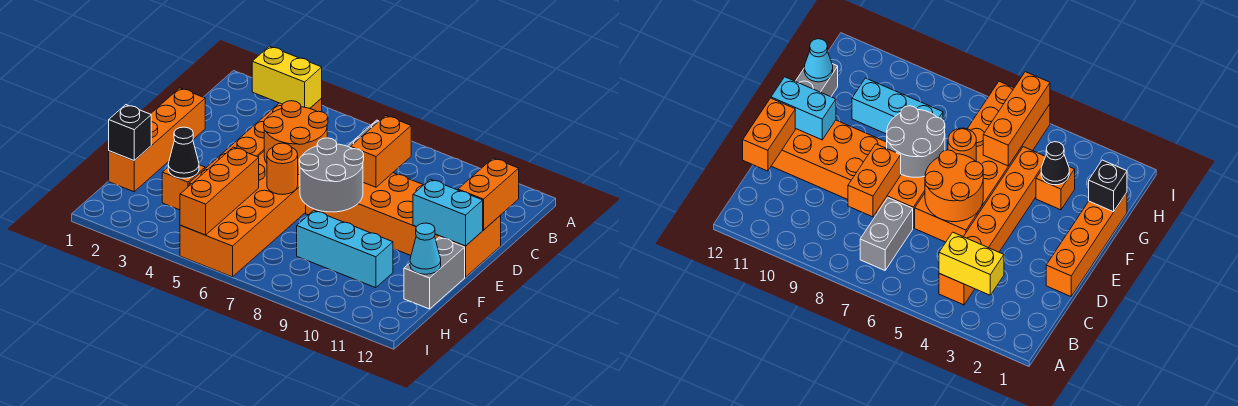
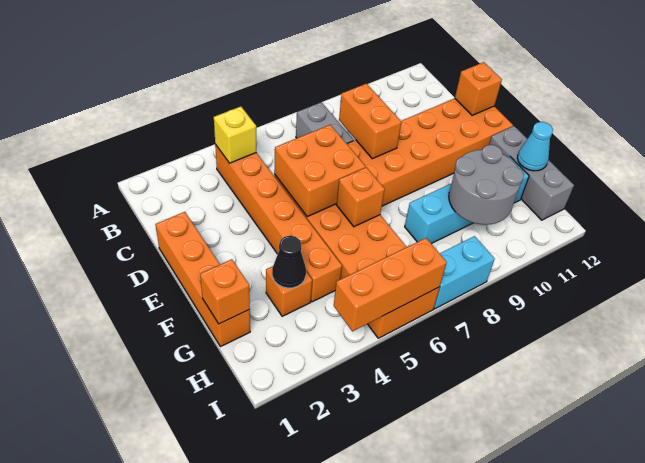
yellow brick B3:B4 level 2 -> yellow brick B4 level 2
orange brick C12:D12 level 2 -> orange brick D12 level 2
orange round brick D5:E6 level 2 -> orange brick D5:E6 level 2
grey round brick E7:F8 level 2 -> grey round brick G9:H10 level 2
cyan brick E11:E12 level 2 -> cyan brick I7:I8 level 1
orange round brick F6 level 2 -> orange brick F6 level 2
grey brick F12:G12 level 1 -> grey brick F12:H12 level 1
black brick G1 level 2 -> orange brick G1 level 2
orange brick G5:I5 level 2 -> orange brick I4:I6 level 2
cyan brick G8:G10 level 1 -> cyan brick G8:G11 level 1

